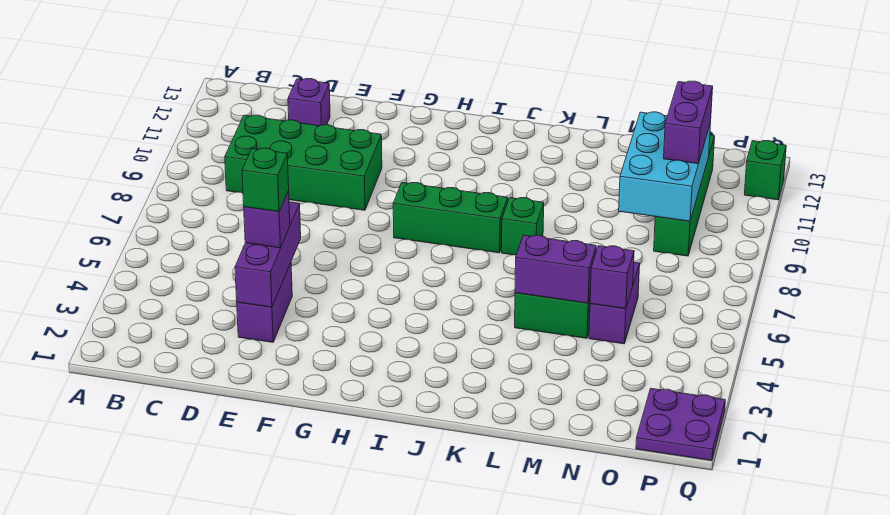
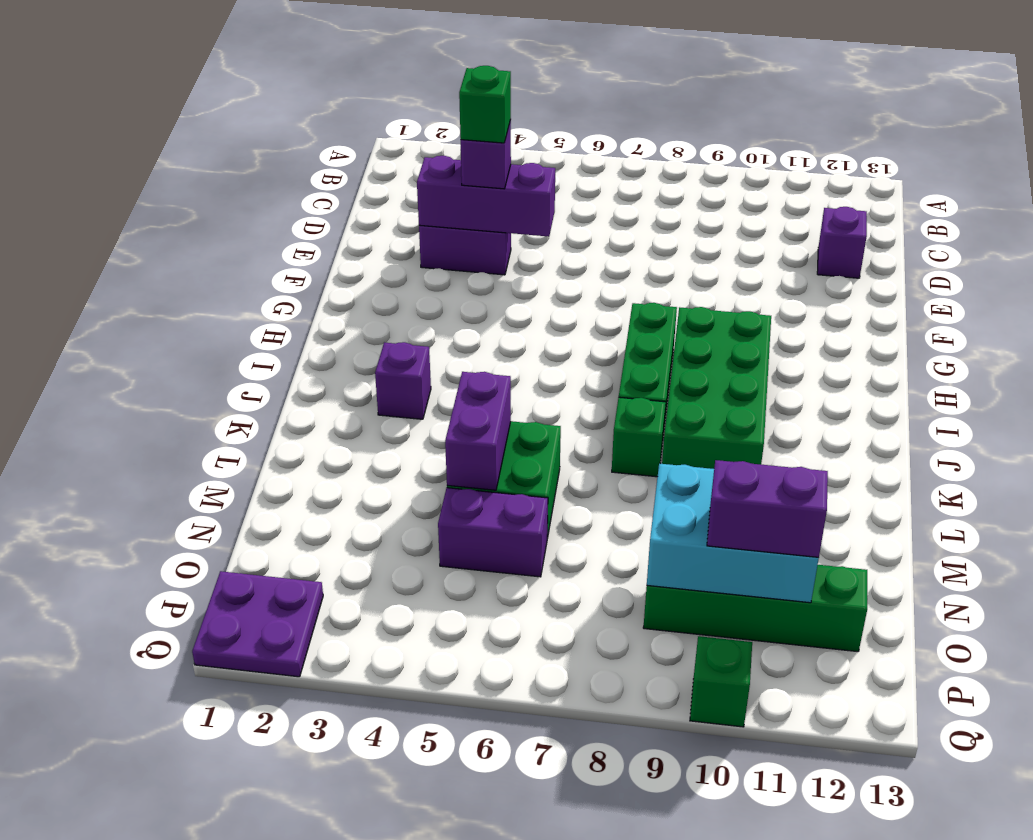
green brick C9:F10 level 1 -> green brick H9:K10 level 1
purple brick N5 level 2 -> purple brick J3 level 1
green brick Q12 level 1 -> green brick Q10 level 1

